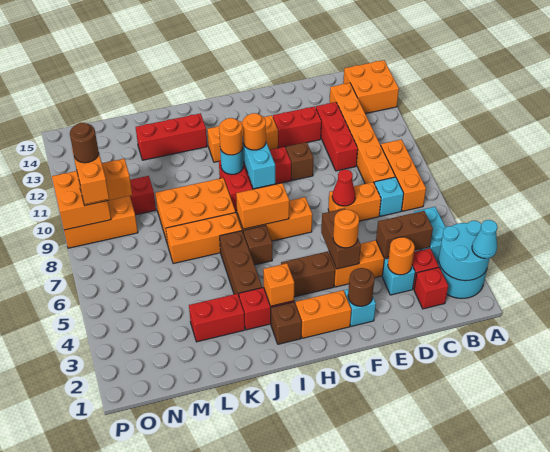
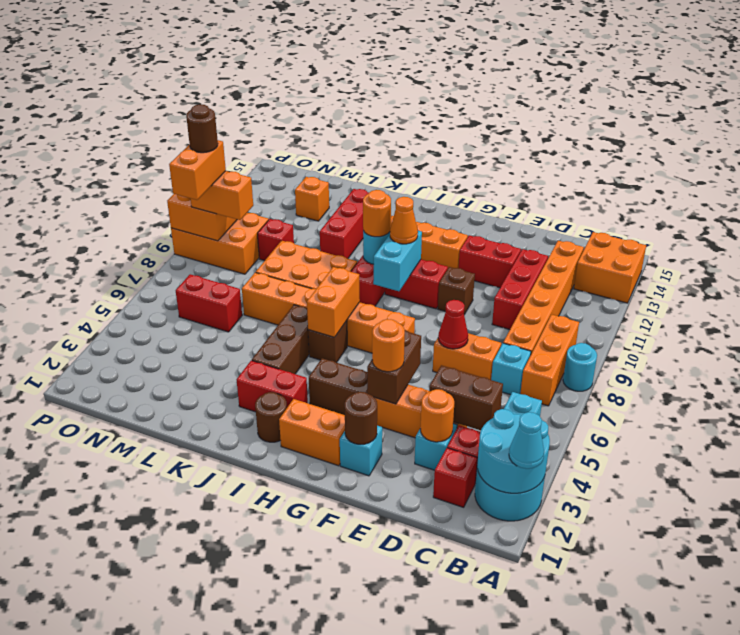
none -> cyan round brick A8 level 1
orange brick H7:I7 level 2 -> orange brick I6:I7 level 2
orange round brick H10 level 3 -> orange cone H10 level 3
brown brick I2 level 1 -> brown round brick I2 level 1
orange brick I3 level 2 -> orange brick M13 level 1
red brick J13:L13 level 1 -> red brick K11:K13 level 1
red brick K3:L3 level 1 -> red brick M6:N6 level 1

